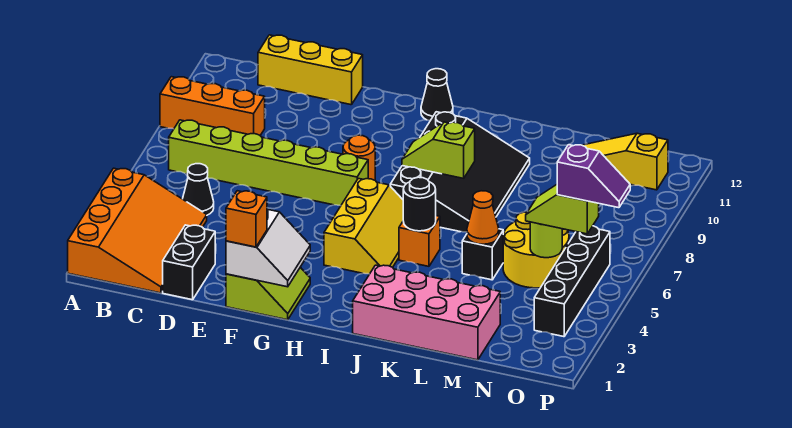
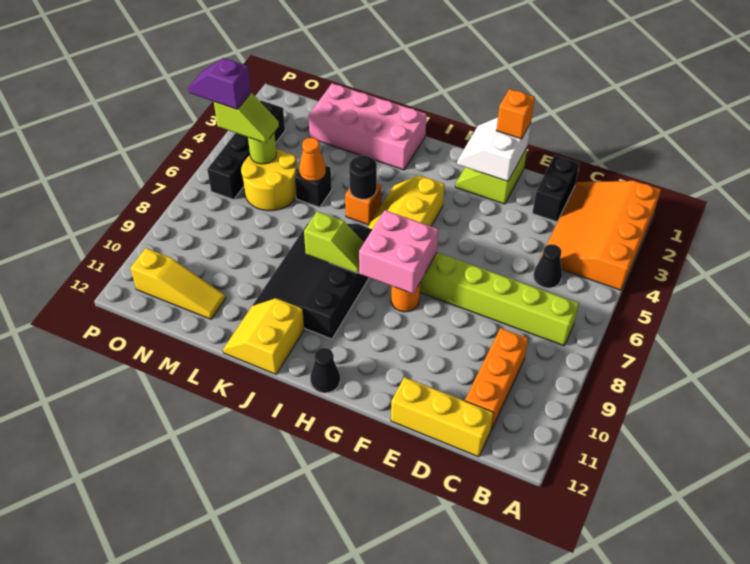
orange brick A9:C9 level 1 -> orange brick C9:C11 level 1
none -> pink brick G7:H8 level 2
none -> yellow slope J11:K12 level 1 top J

